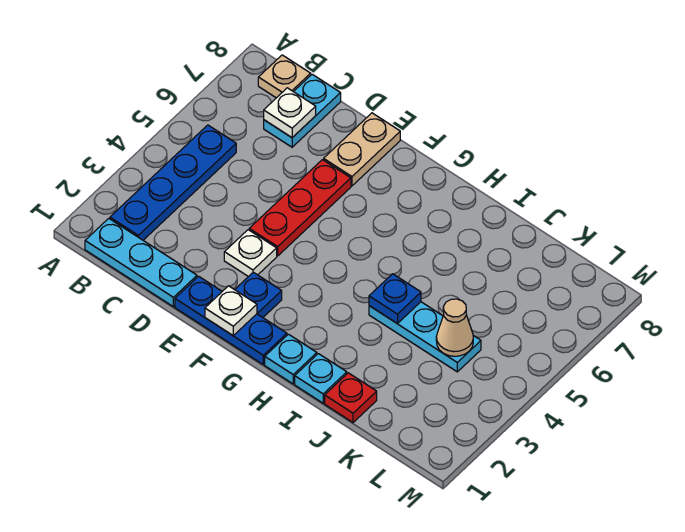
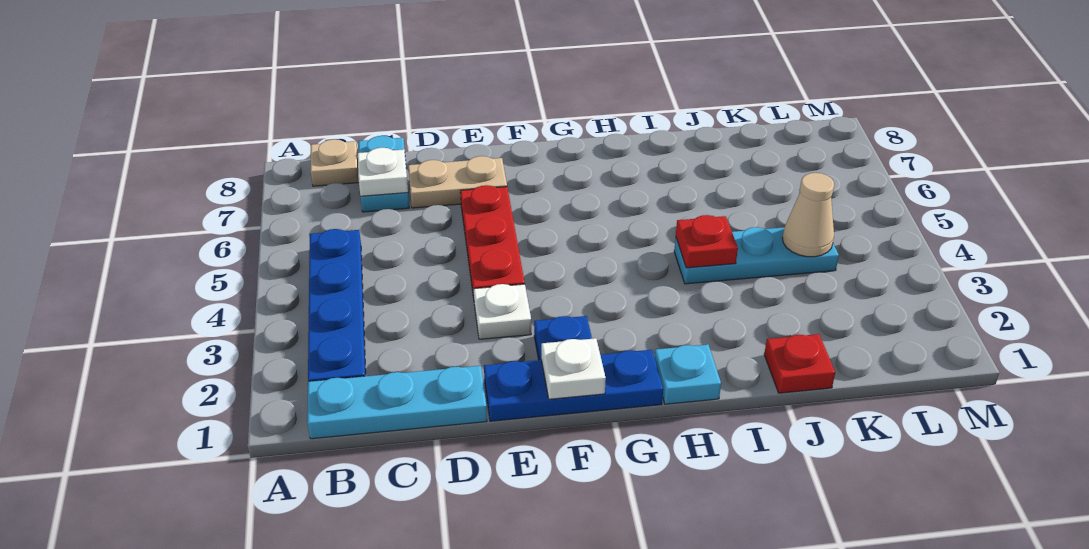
tan plate E7:E8 level 1 -> tan plate D7:E7 level 1
cyan plate I1 level 1 -> none
blue plate I4 level 2 -> red plate I4 level 2

